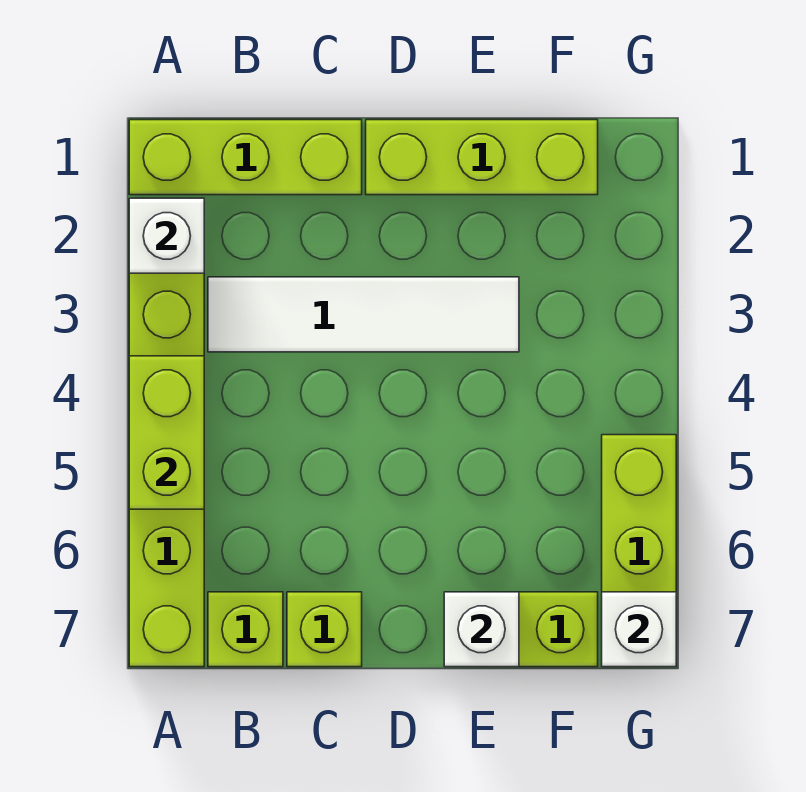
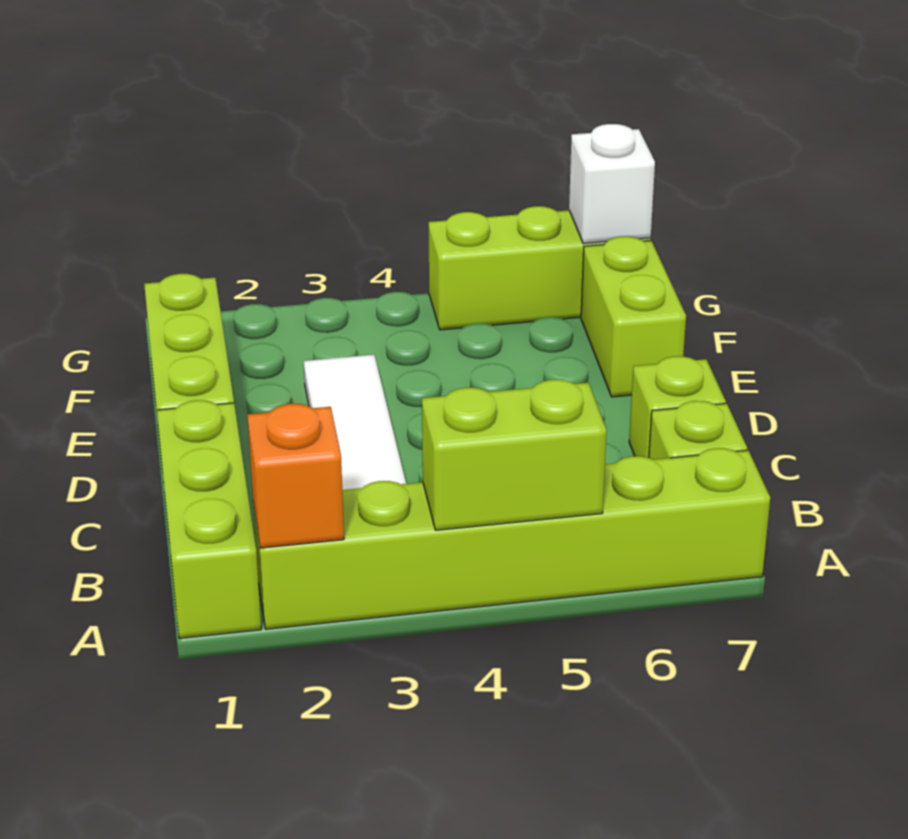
white brick A2 level 2 -> orange brick A2 level 2
white brick E7 level 2 -> none

